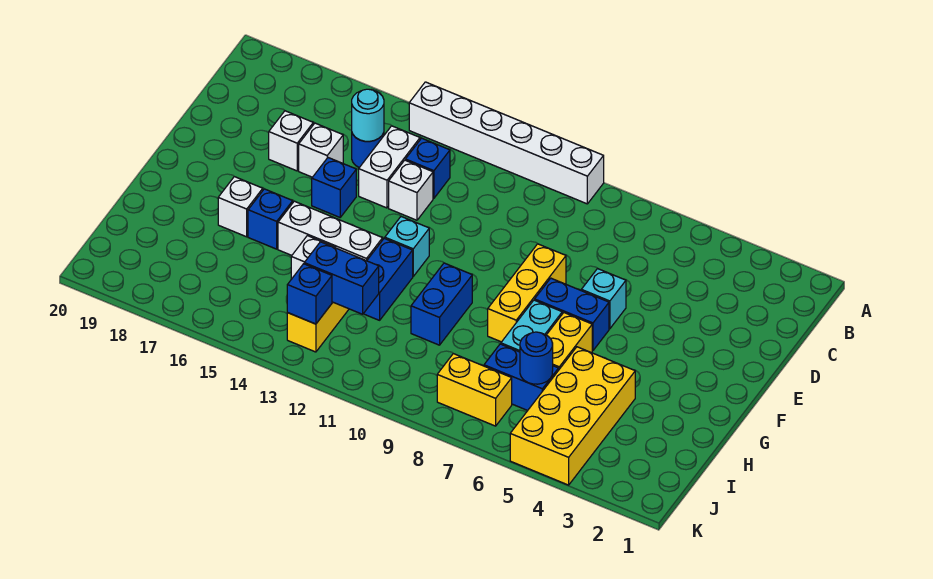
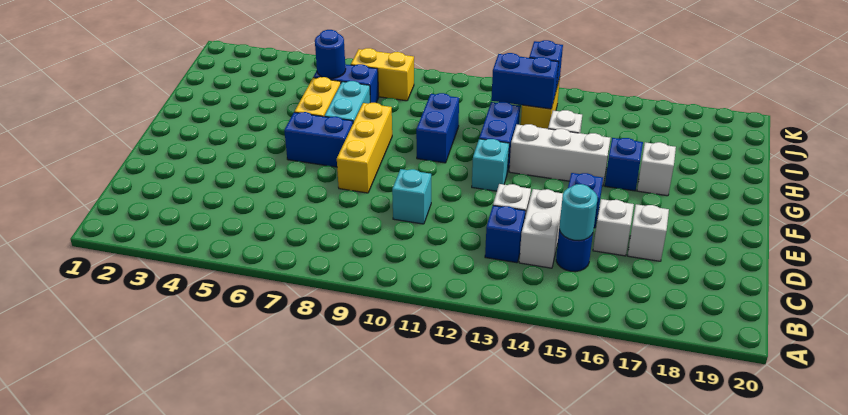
white brick A9:A14 level 1 -> none
cyan brick E6 level 1 -> cyan brick D10 level 1
yellow brick H4:K5 level 1 -> none

